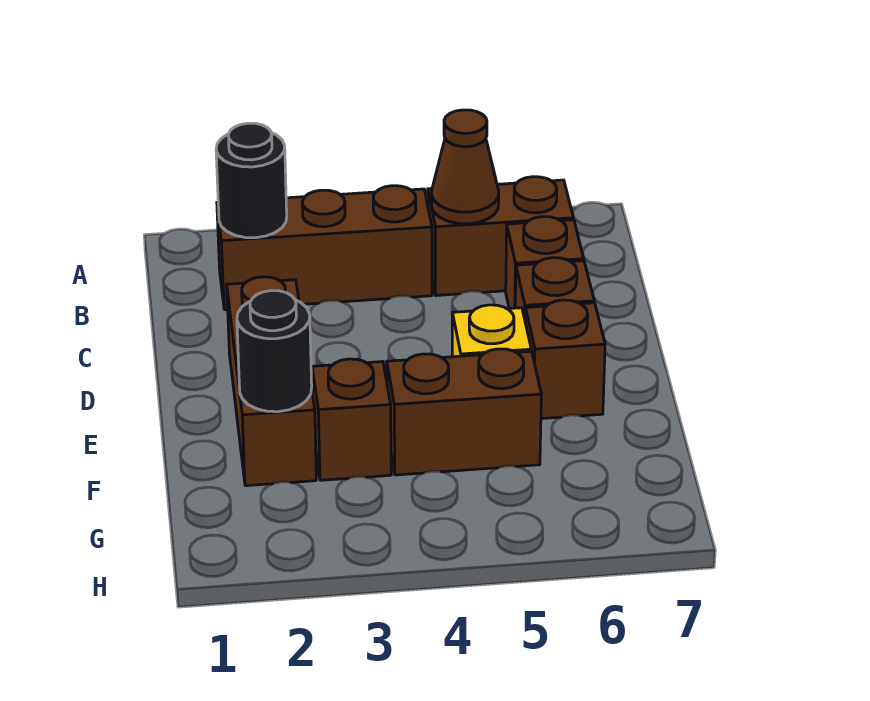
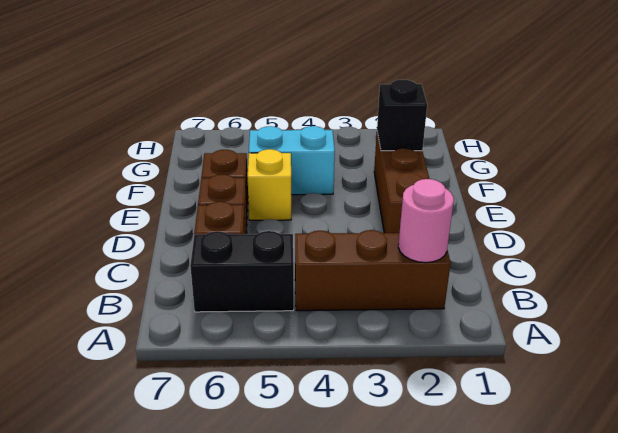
black round brick B2 level 2 -> pink round brick B2 level 2
brown brick B5:B6 level 1 -> black brick B5:B6 level 1
brown cone B5 level 2 -> none
black round brick F2 level 2 -> black brick F2 level 2
brown brick F3 level 1 -> none
brown brick F4:F5 level 1 -> cyan brick F4:F5 level 1

